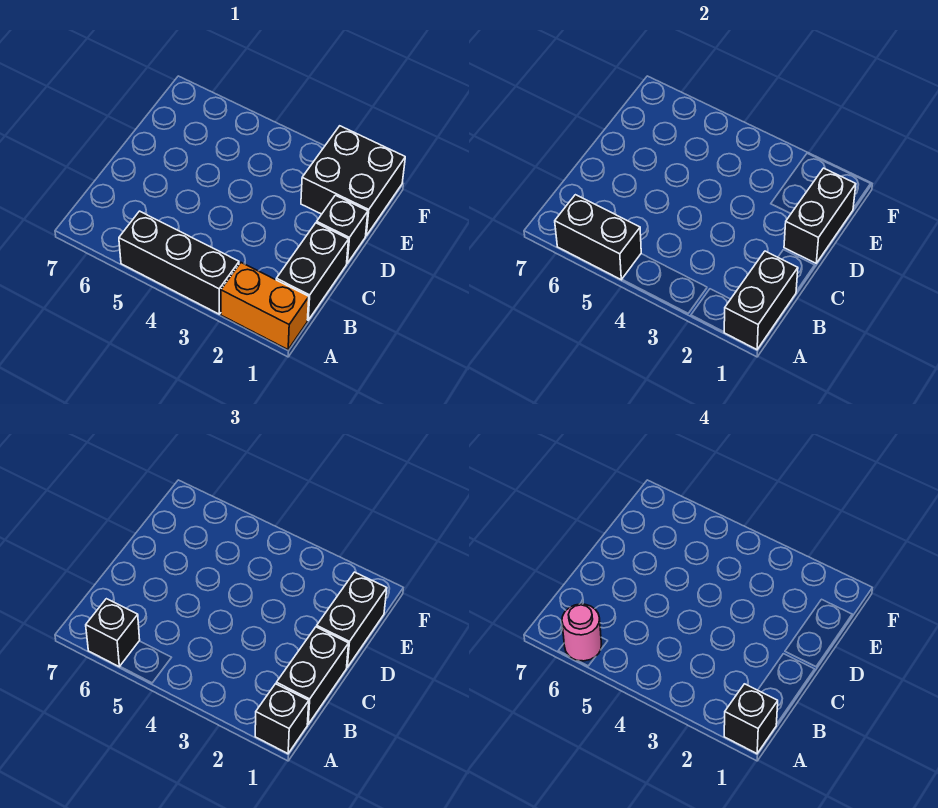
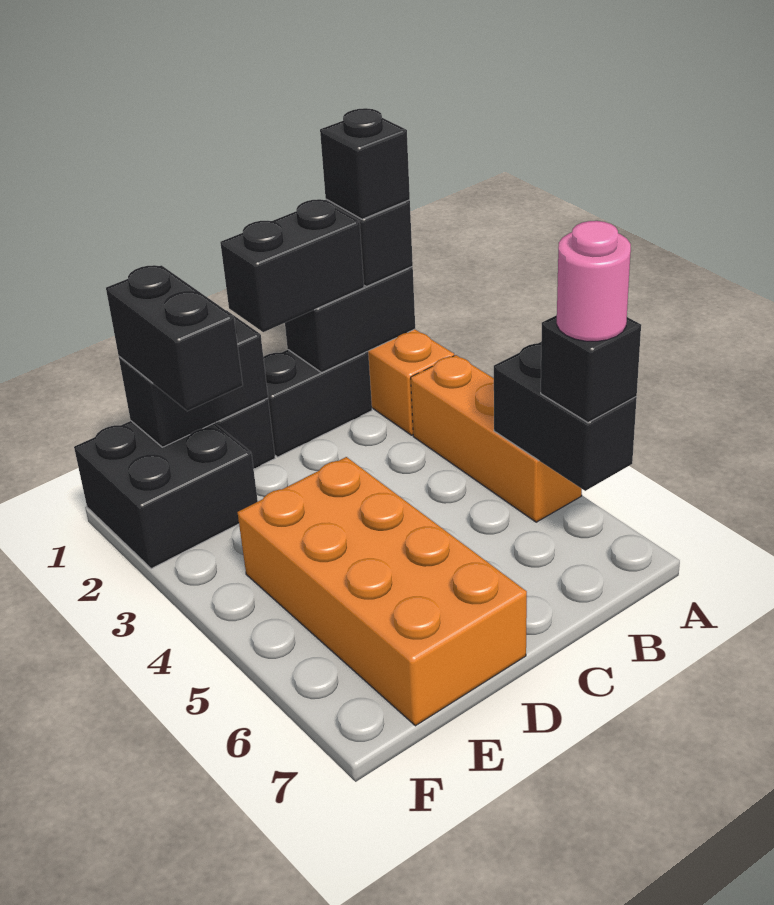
black brick A3:A5 level 1 -> orange brick A3:A5 level 1
black brick D1:E1 level 3 -> black brick E1:E2 level 3
none -> orange brick D4:E7 level 1

